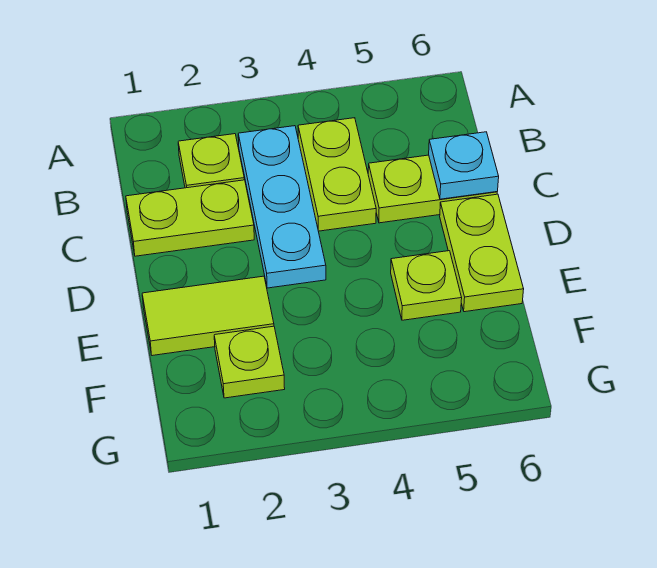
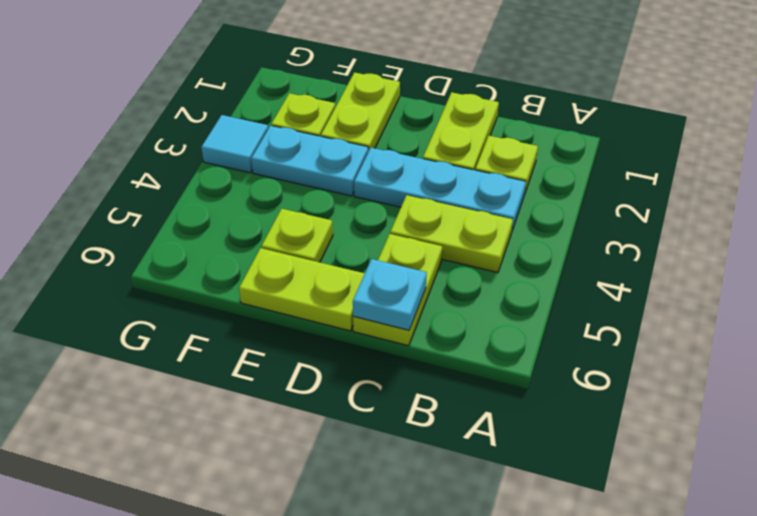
lime tile E1:E2 level 1 -> lime plate E1:E2 level 1
none -> cyan plate E3:F3 level 1
none -> cyan tile G3 level 1

